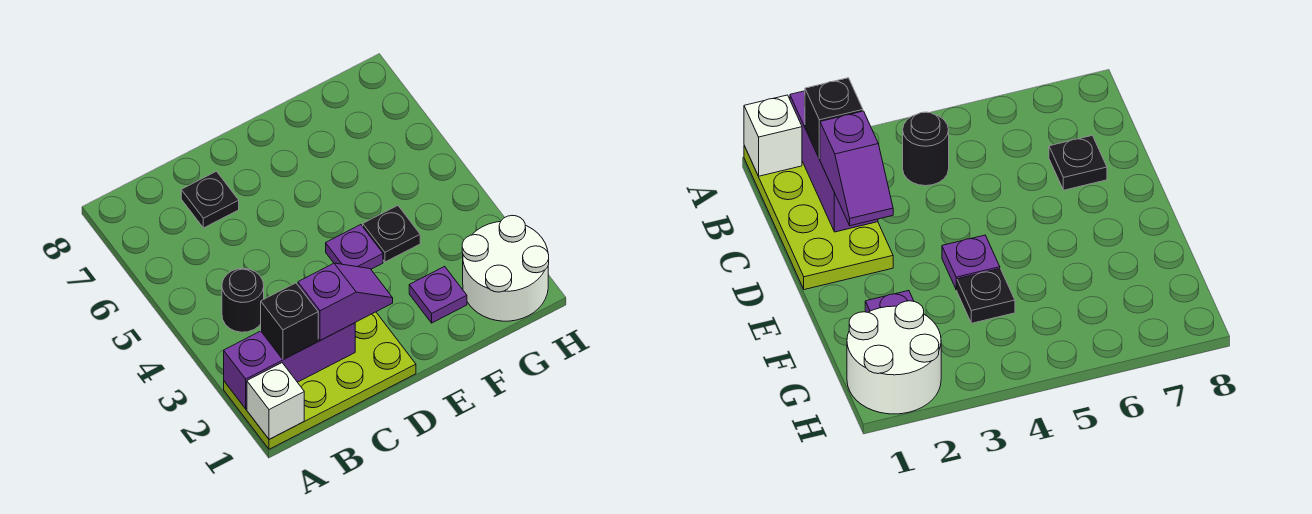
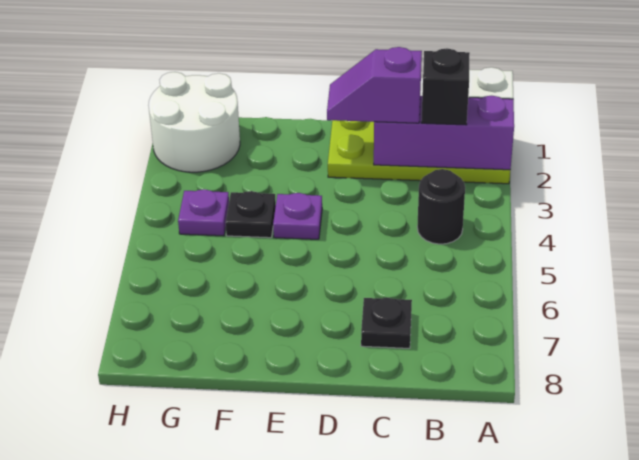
purple plate F2 level 1 -> purple plate G4 level 1

